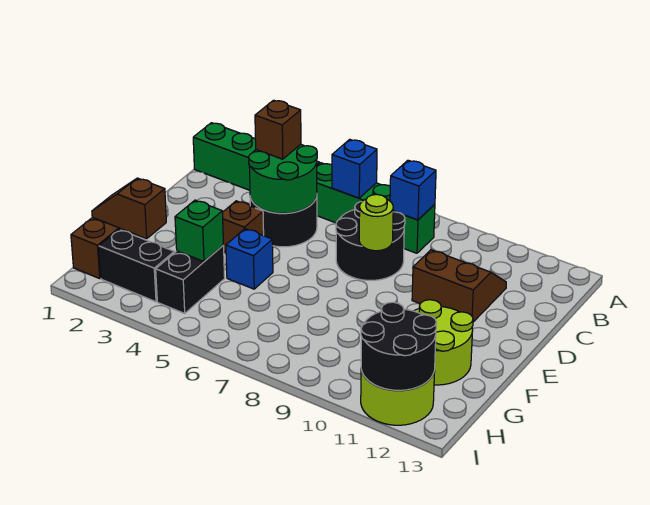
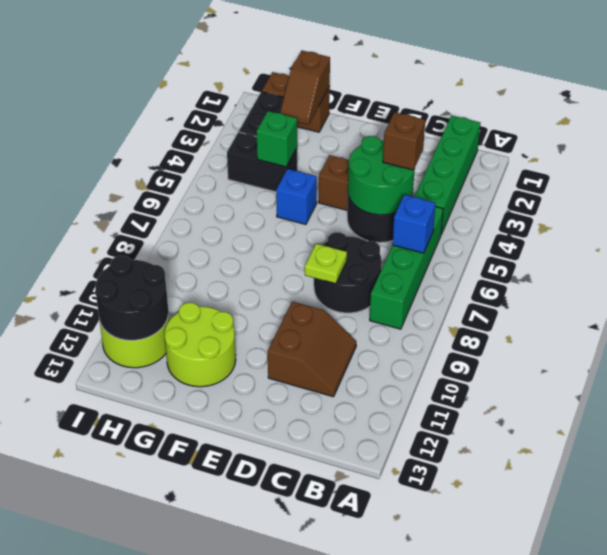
blue brick B8 level 2 -> none
lime round brick D8 level 2 -> lime plate D8 level 2
brown slope G1:G2 level 2 top 2 -> brown slope G1:G2 level 2 top 1

